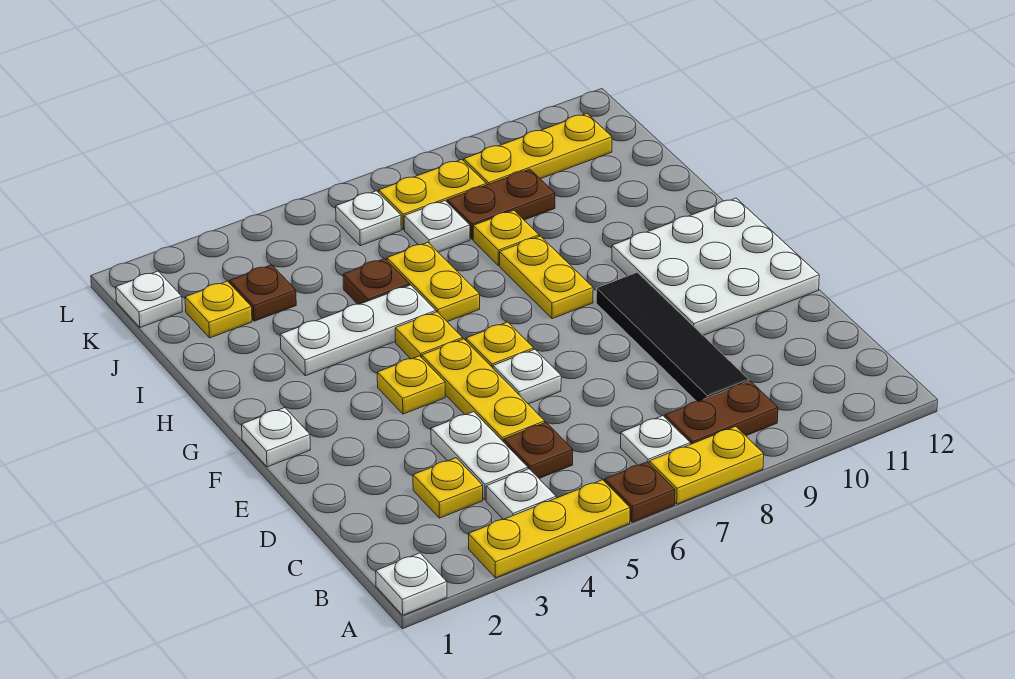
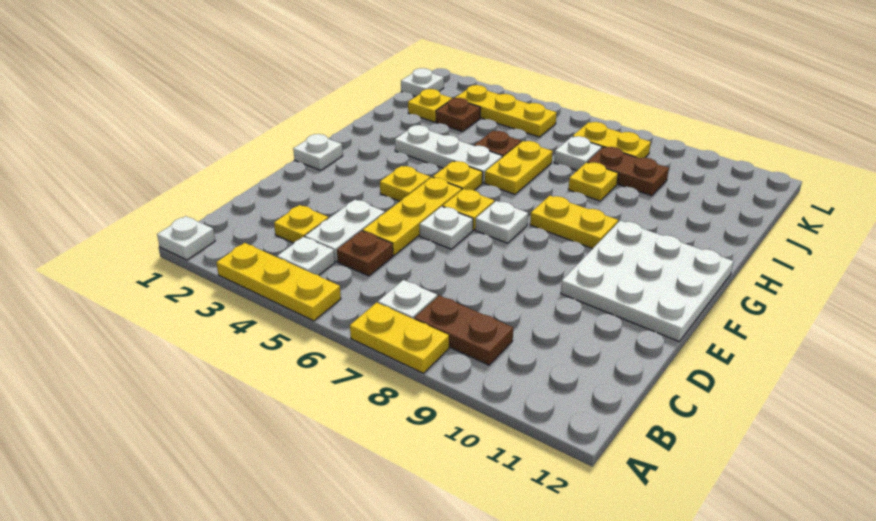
brown plate A6 level 1 -> none
black tile C9:F9 level 1 -> none
yellow plate G8:H8 level 1 -> yellow plate G8:G9 level 1
white plate K6 level 1 -> white plate F7 level 1
yellow plate K9:K11 level 1 -> yellow plate K3:K5 level 1

